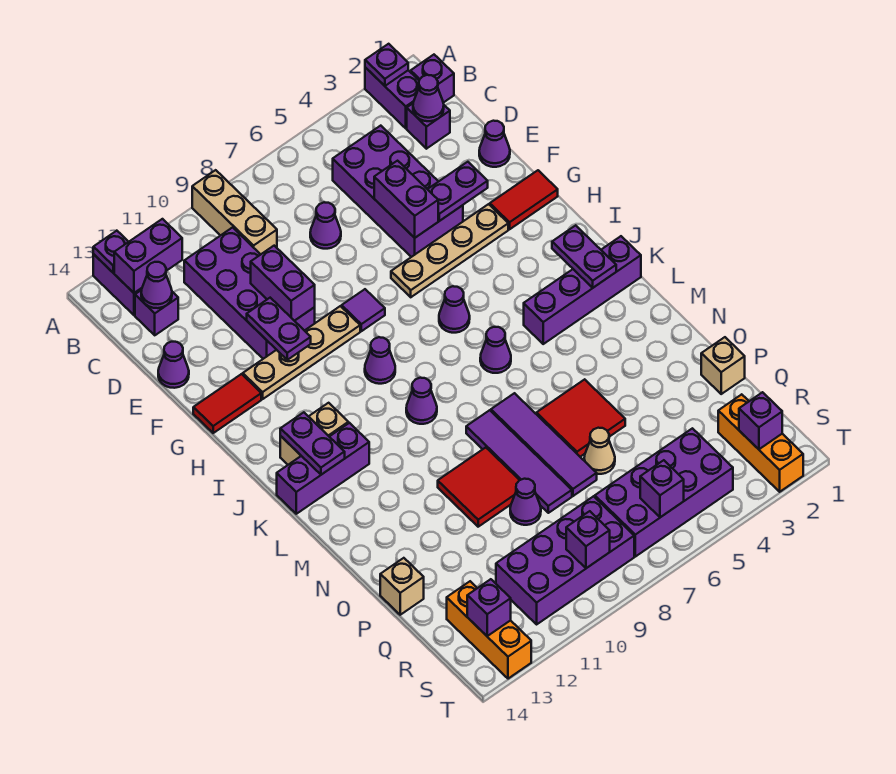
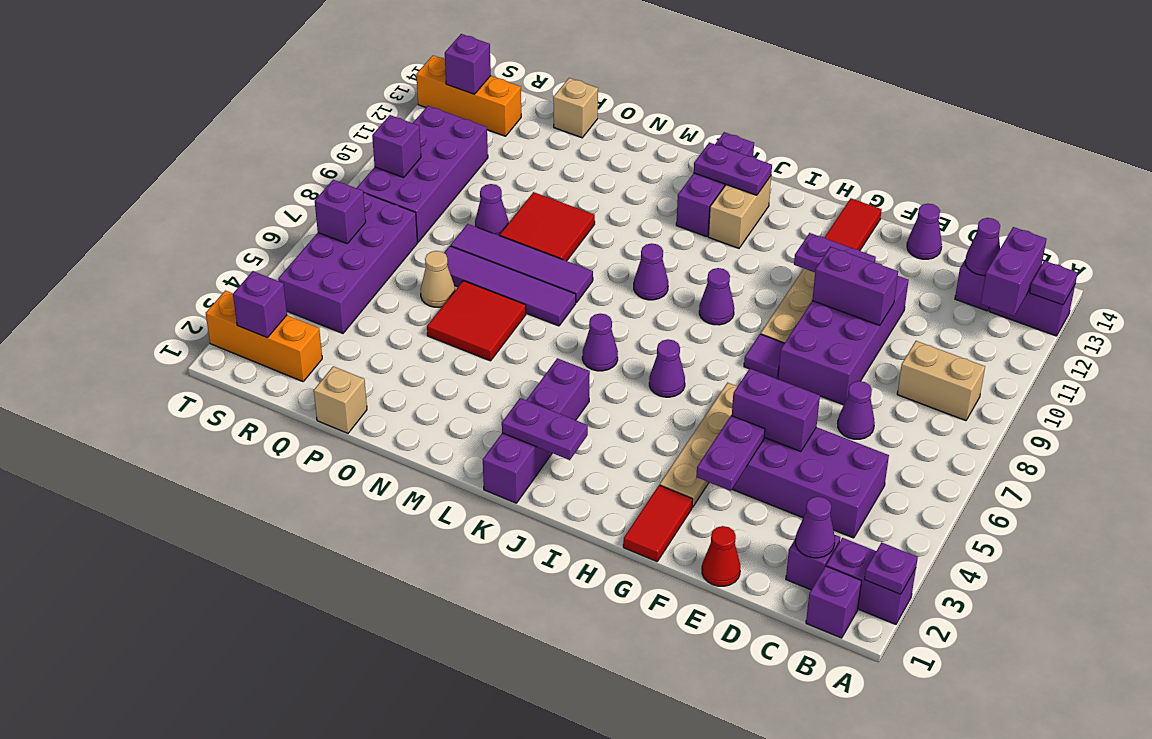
tan brick A9:C9 level 1 -> tan brick B9:C9 level 1
purple brick C10:F11 level 1 -> purple brick E8:F11 level 1
purple cone E1 level 1 -> red cone E1 level 1

